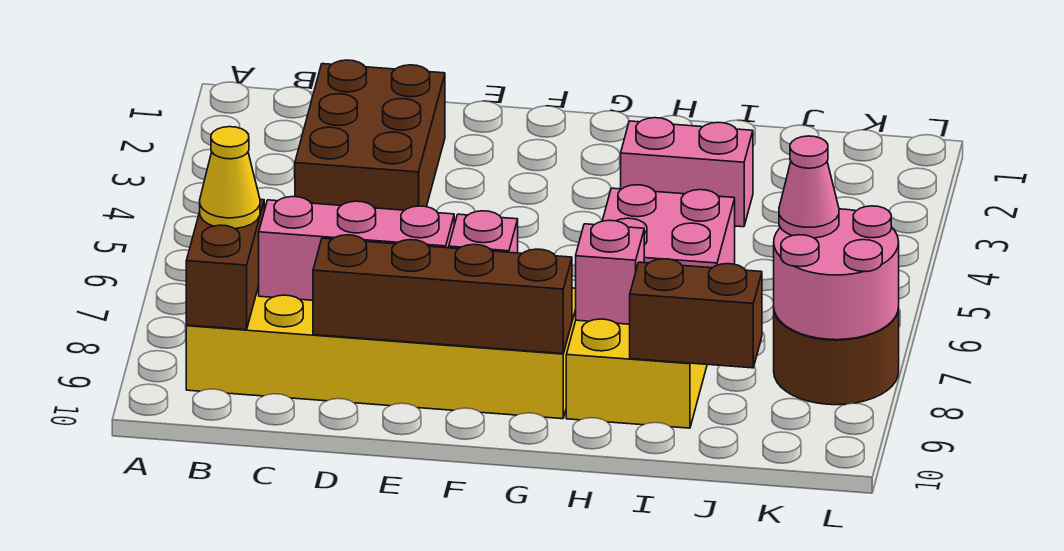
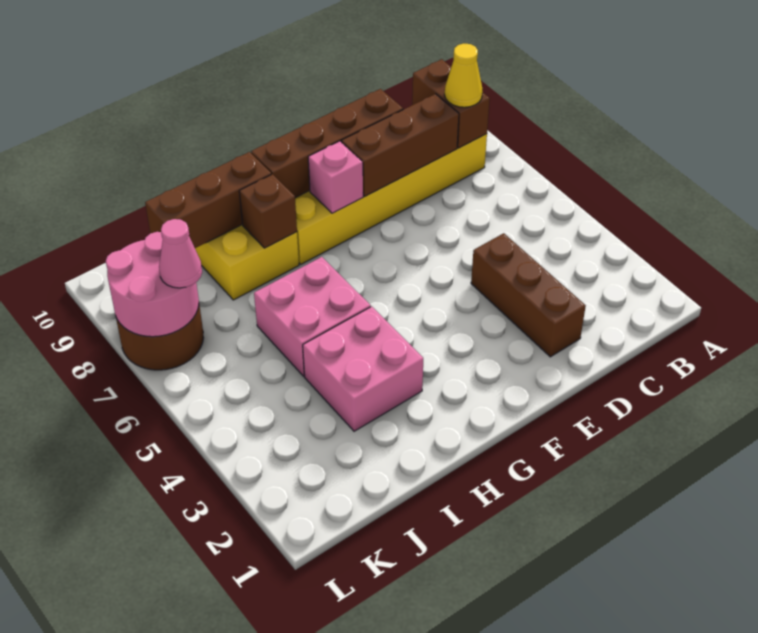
brown brick C2:D4 level 1 -> brown brick D2:D4 level 1
pink brick C8:E8 level 2 -> brown brick C8:E8 level 2
pink brick H3:I3 level 1 -> pink brick H3:I4 level 1
pink brick H8 level 2 -> brown brick H8 level 2
brown brick I9:J9 level 2 -> brown brick H9:J9 level 2

